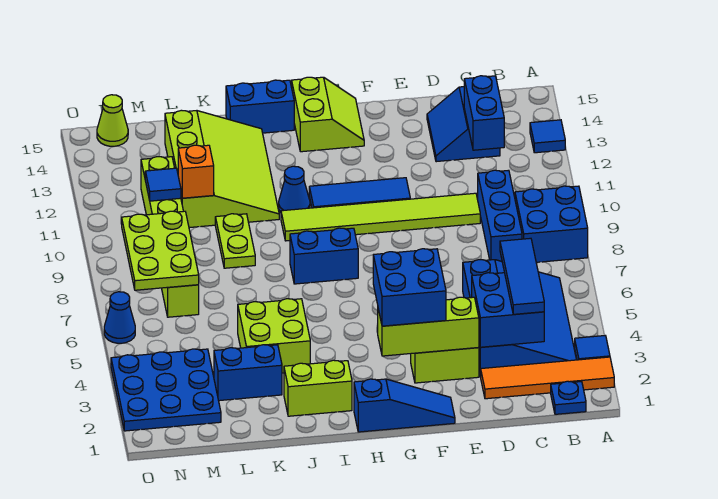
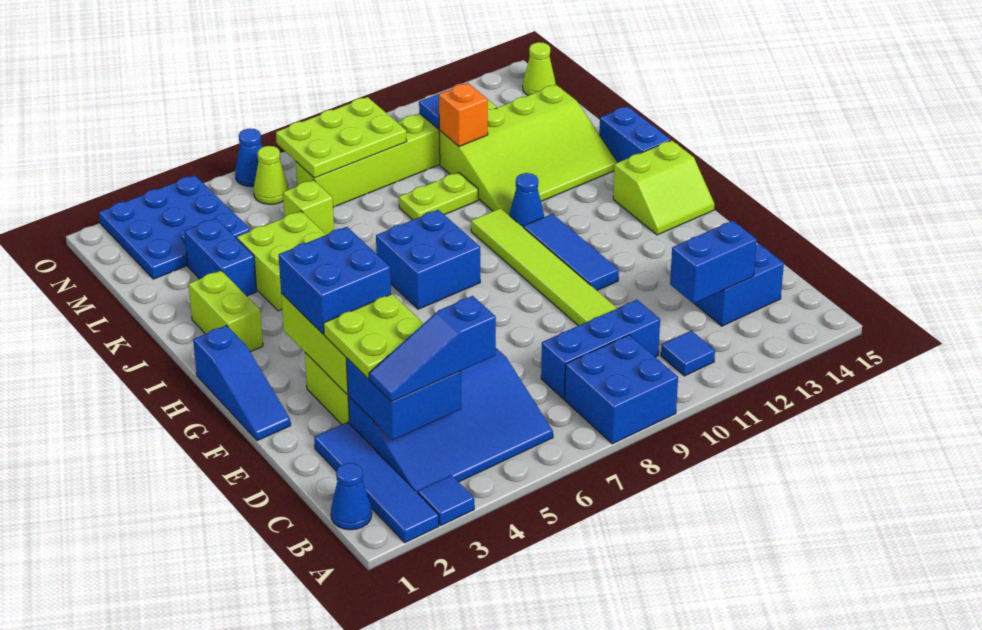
orange tile A2:D2 level 1 -> blue tile A2:D2 level 1
blue tile A13 level 1 -> blue tile B11 level 1
blue plate B1 level 1 -> blue cone B1 level 1
blue tile C3:C5 level 3 -> blue slope C3:C5 level 3 top 5
none -> lime plate D3:E4 level 3
blue brick H8:I8 level 1 -> blue brick H7:I8 level 1
none -> lime brick L6 level 1
none -> lime cone N6 level 1

